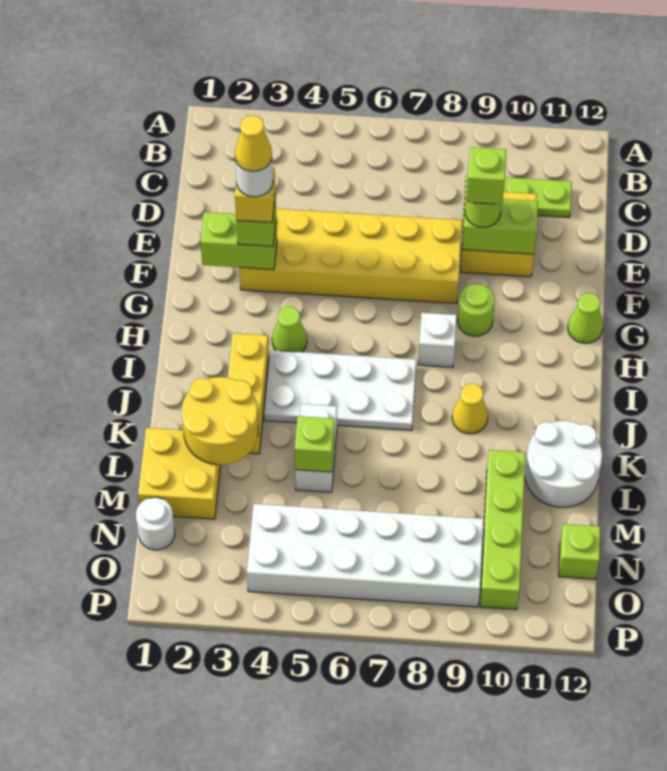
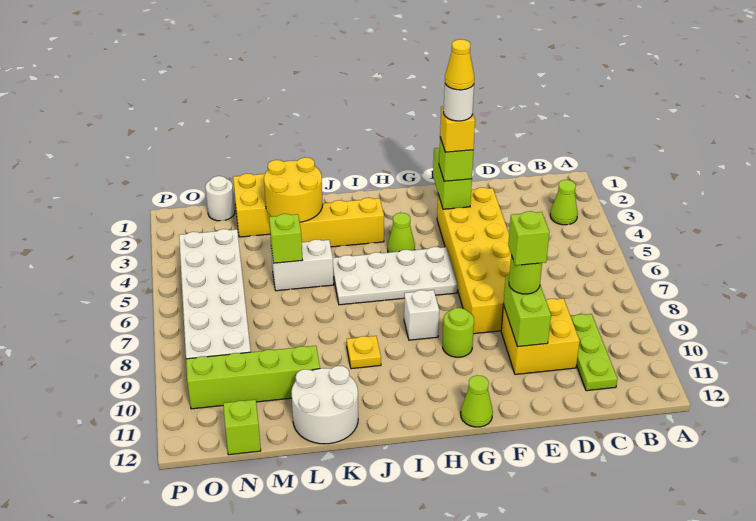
none -> lime cone B3 level 1
white plate I4:J7 level 1 -> white plate G5:J6 level 1
yellow cone J9 level 1 -> yellow plate J9 level 1

